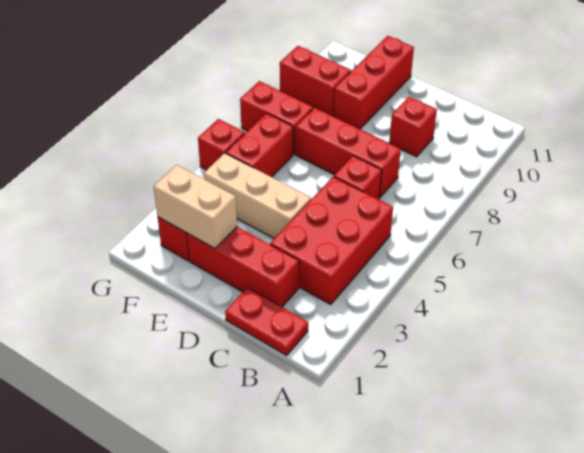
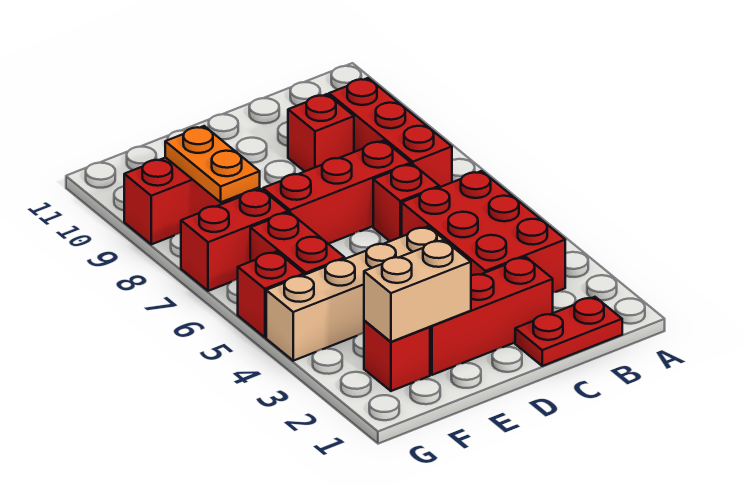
tan brick D4:F4 level 1 -> tan brick D4:G4 level 1
red brick E9:E11 level 1 -> red brick B7:B9 level 1
none -> orange plate F8:F9 level 2

